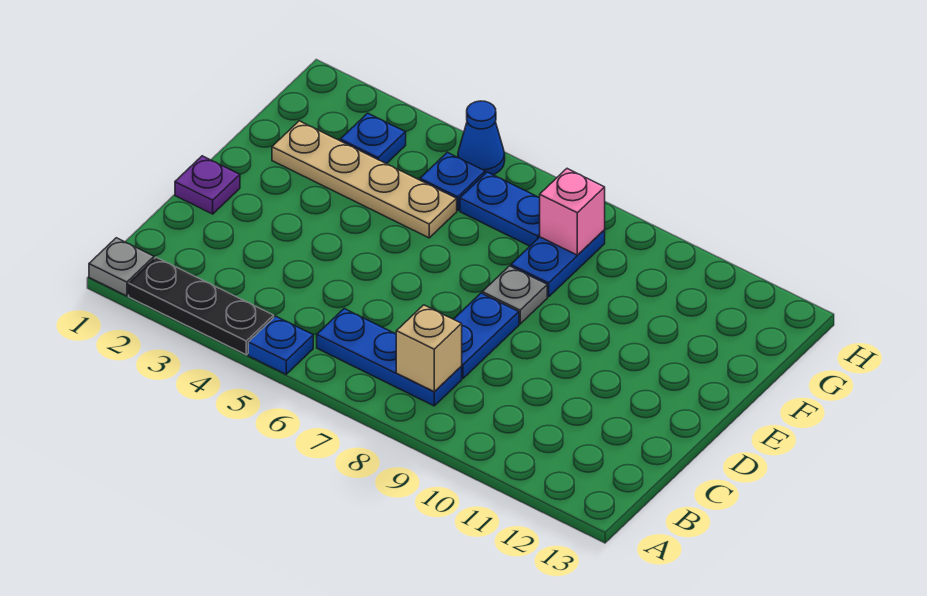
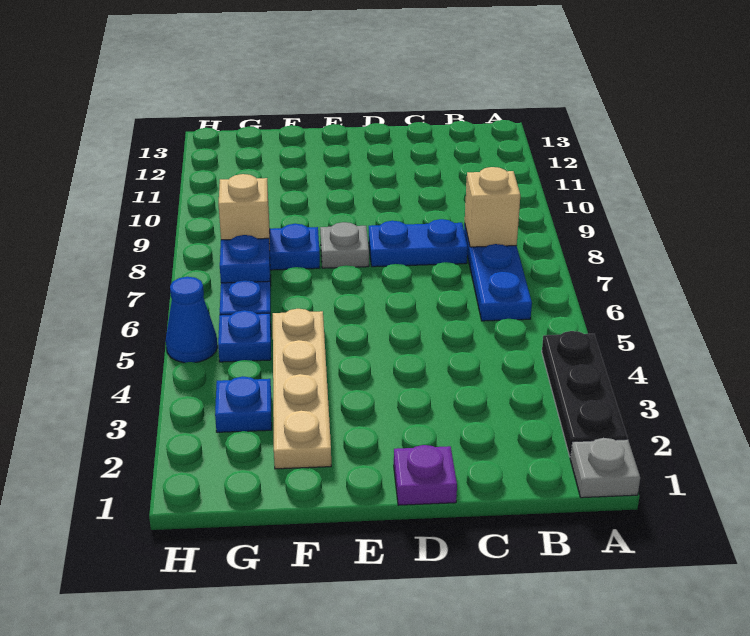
blue plate A5 level 1 -> blue plate G7 level 2
pink brick G8 level 2 -> tan brick G8 level 2

